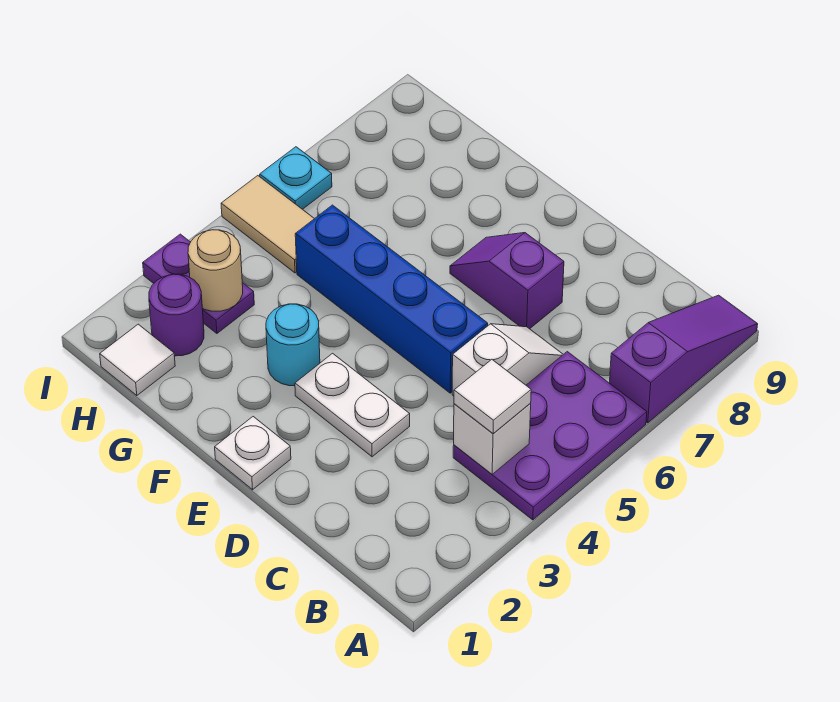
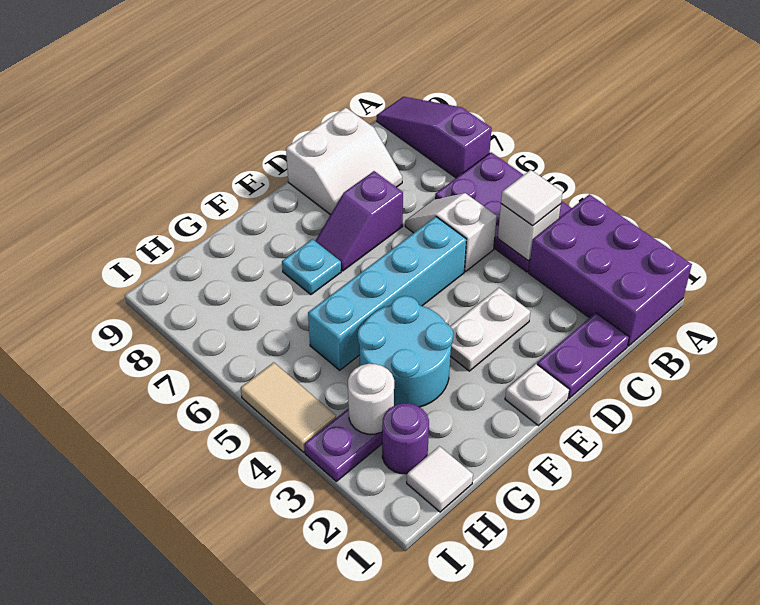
none -> purple brick A1:B3 level 1
none -> purple plate C1:D1 level 1
none -> white slope C8:D9 level 1 top 9
blue brick D5:G5 level 1 -> cyan brick D5:G5 level 1
cyan round brick F3 level 1 -> cyan round brick F3:G4 level 1
tan round brick H3 level 2 -> white round brick H3 level 2
tan tile H5:I5 level 1 -> tan tile I4:I5 level 1
cyan plate I6 level 1 -> cyan plate F7 level 1

